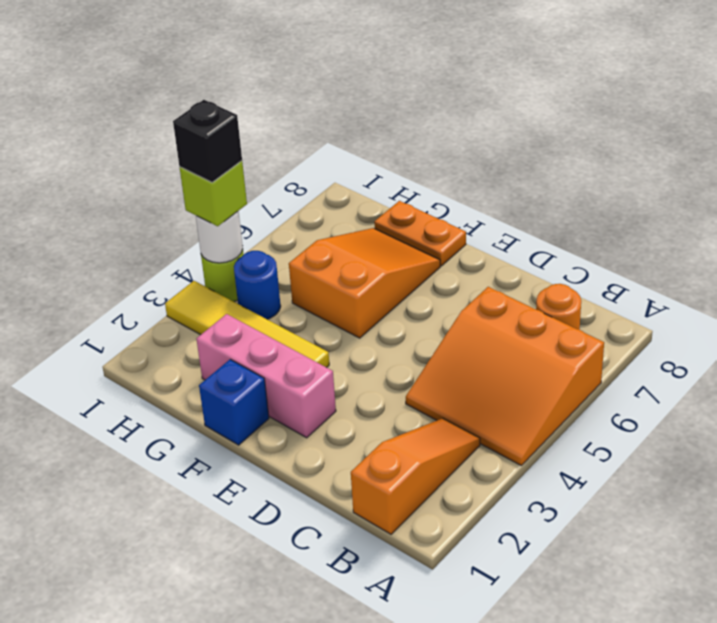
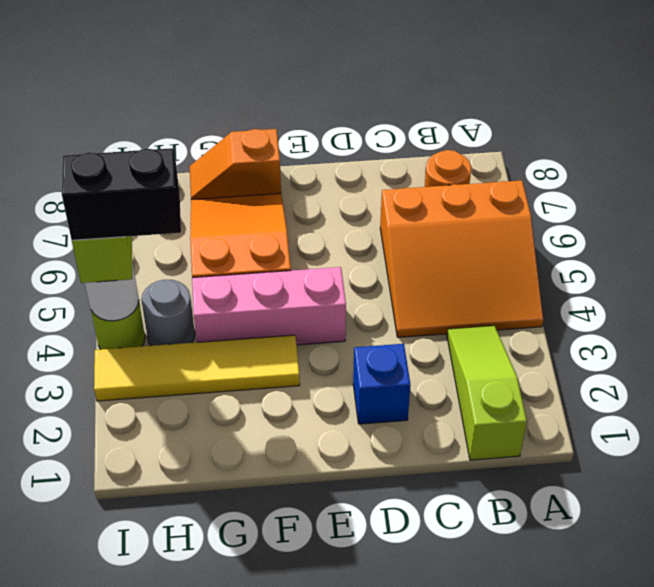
orange slope B1:B3 level 1 top 1 -> lime slope B1:B3 level 1 top 1
pink brick E2:G2 level 1 -> pink brick E4:G4 level 1
blue brick F1 level 1 -> blue brick D2 level 1
orange plate F8:G8 level 1 -> orange slope F8:G8 level 1 top F
blue round brick H4 level 1 -> grey round brick H4 level 1
black brick I4 level 4 -> black brick H4:I4 level 4

